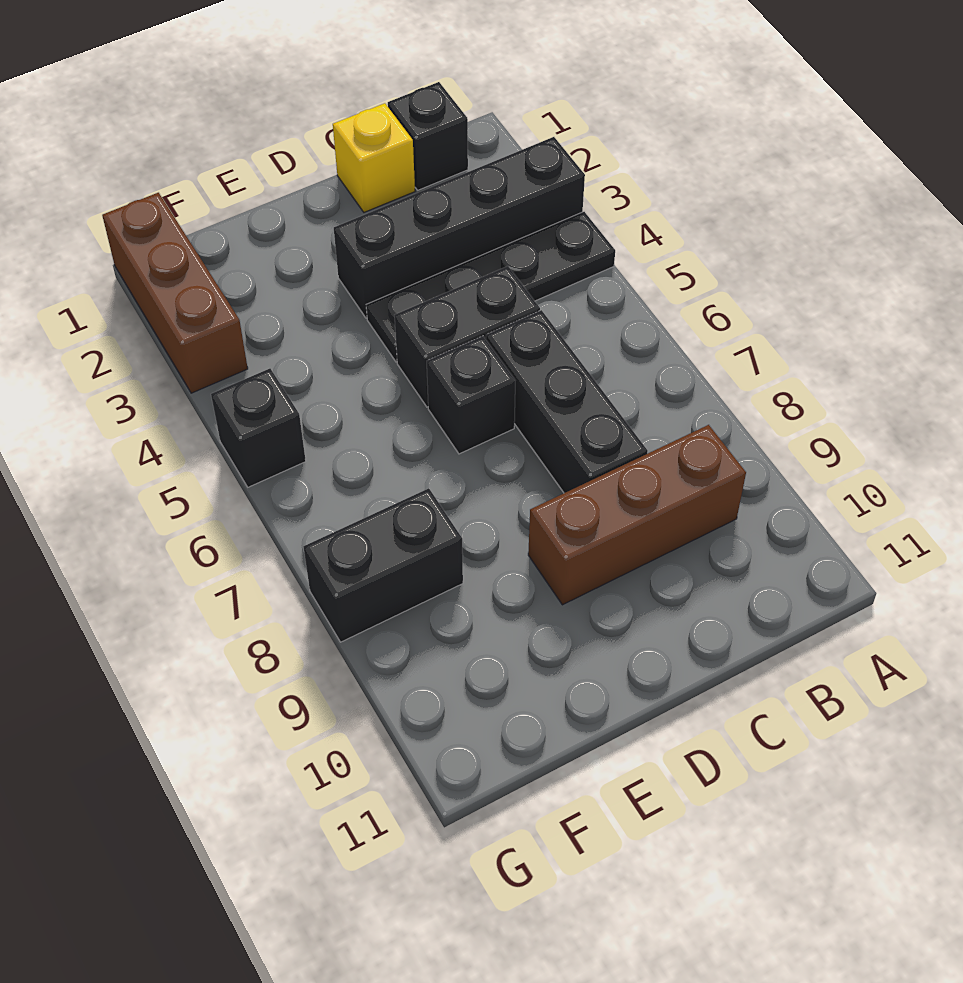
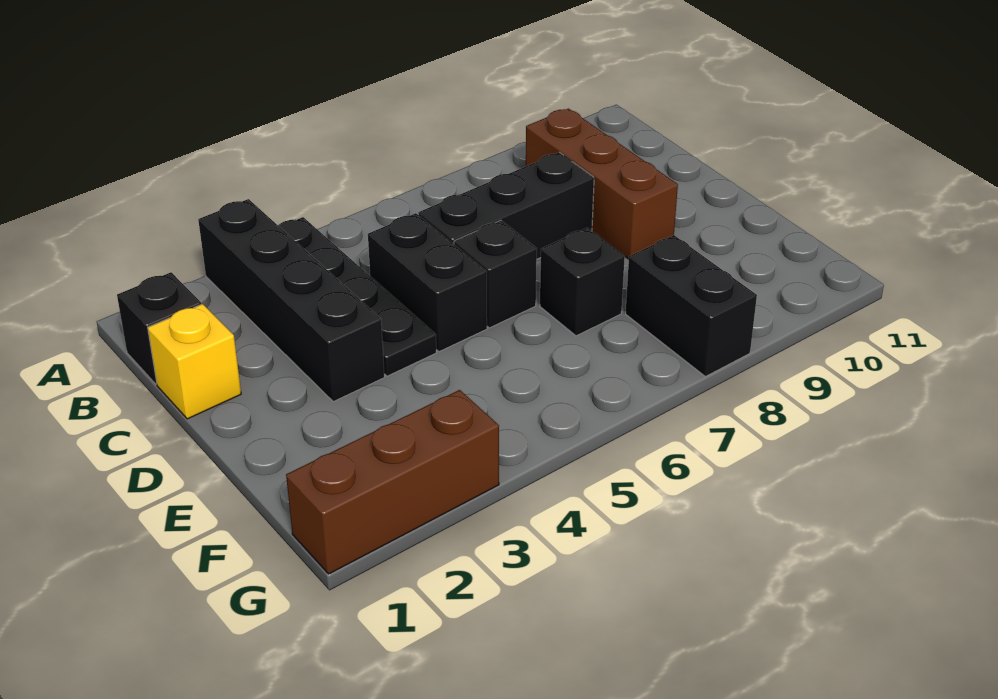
black brick G5 level 1 -> black brick E7 level 1

